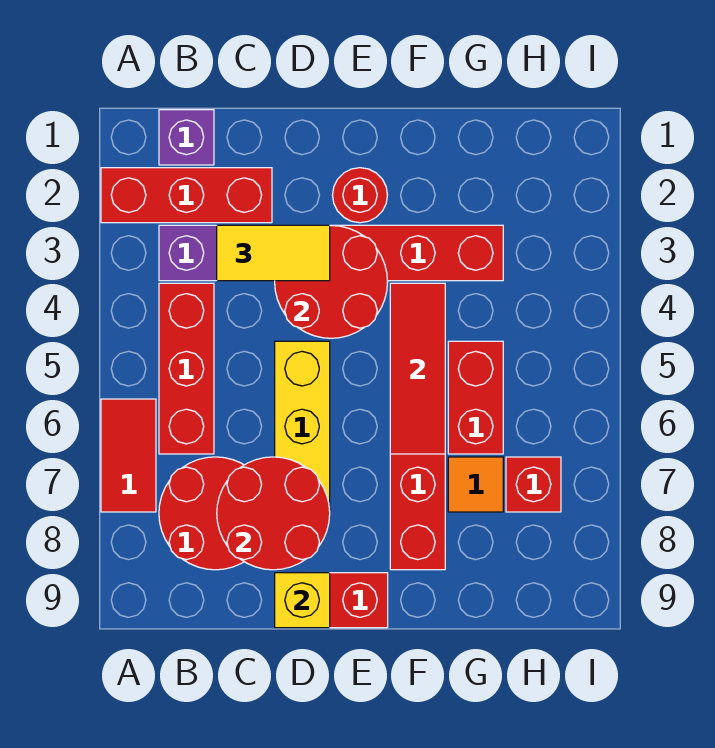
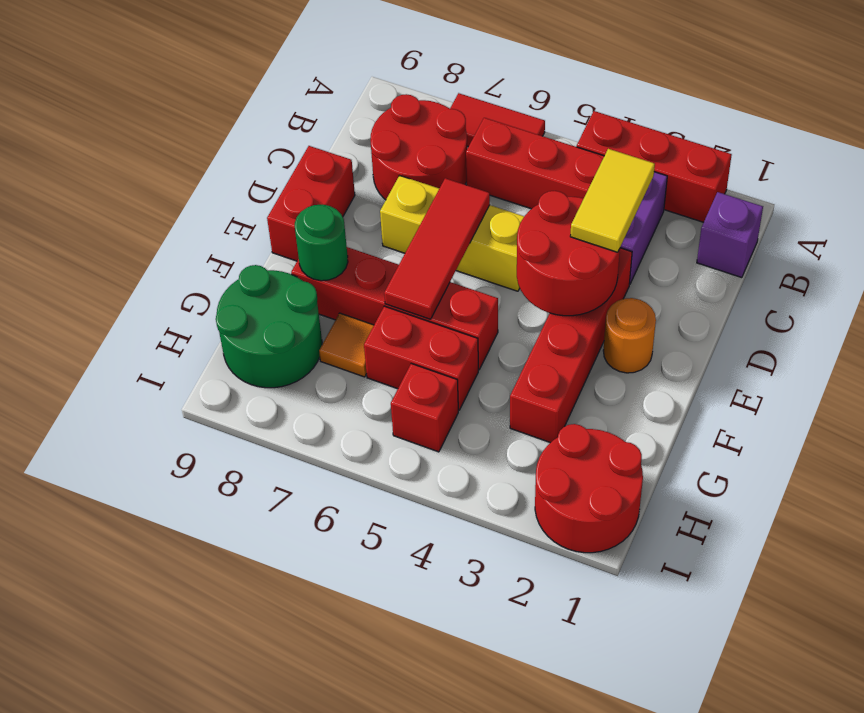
red brick A2:C2 level 1 -> red brick A2:A4 level 1
red round brick C7:D8 level 2 -> red round brick H1:I2 level 1
yellow brick D9 level 2 -> none
red round brick E2 level 1 -> orange round brick E2 level 1
red tile F4:F6 level 2 -> red tile D6:F6 level 2
none -> green round brick F8 level 2
none -> green round brick G8:H9 level 1
red brick H7 level 1 -> red brick H5 level 1

